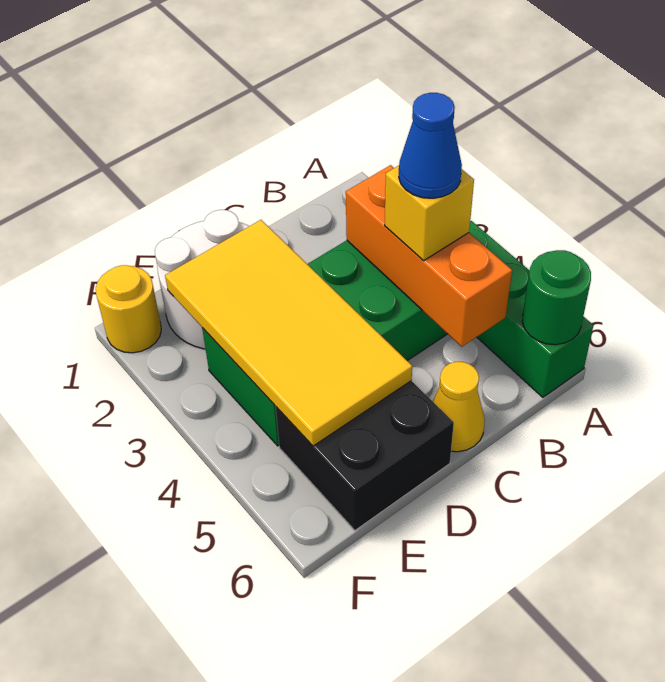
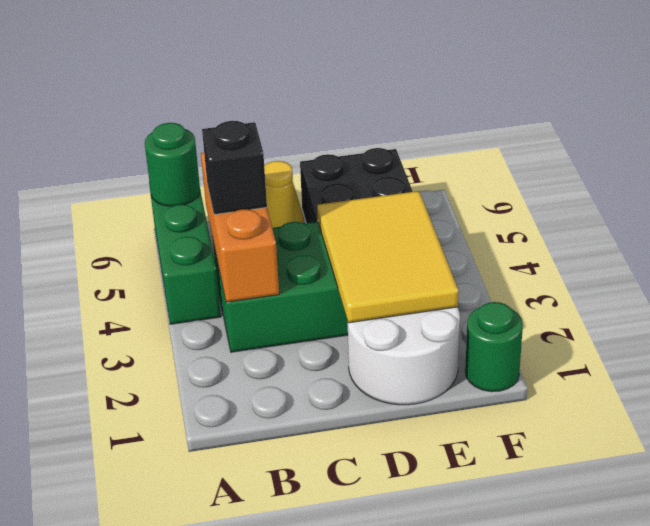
yellow brick B4 level 3 -> black brick B4 level 3
blue cone B4 level 4 -> none
yellow tile D2:E5 level 2 -> yellow tile D2:E4 level 2
yellow round brick F1 level 1 -> green round brick F1 level 1

